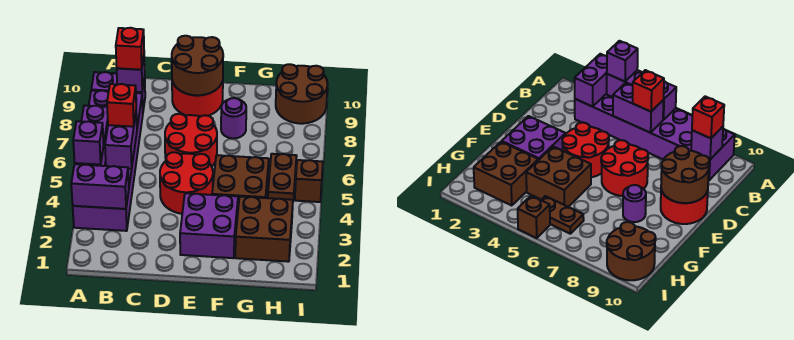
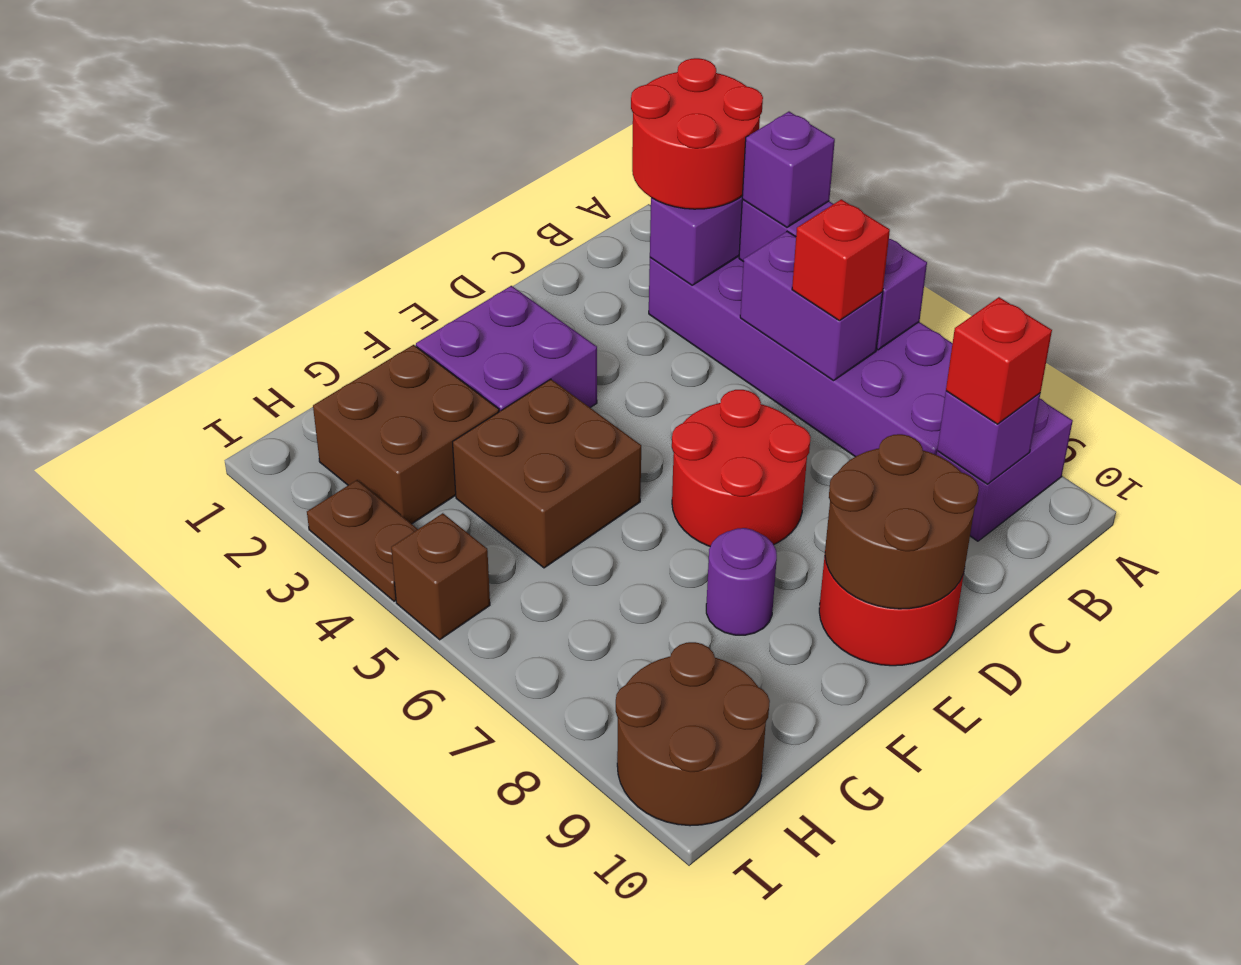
red round brick D4:E5 level 1 -> red round brick A2:B3 level 3
brown plate H5:H6 level 1 -> brown plate I3:I4 level 1

